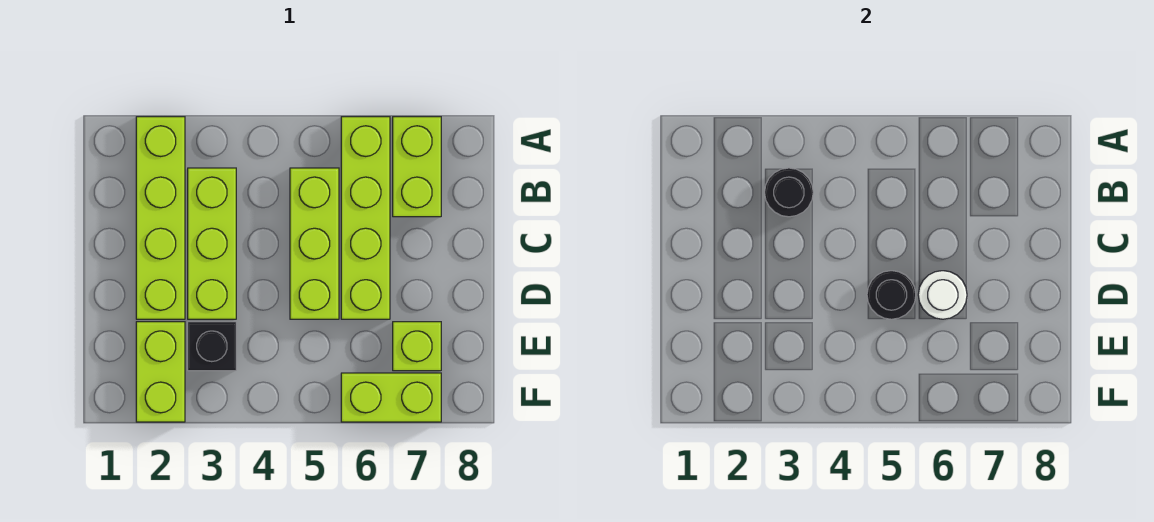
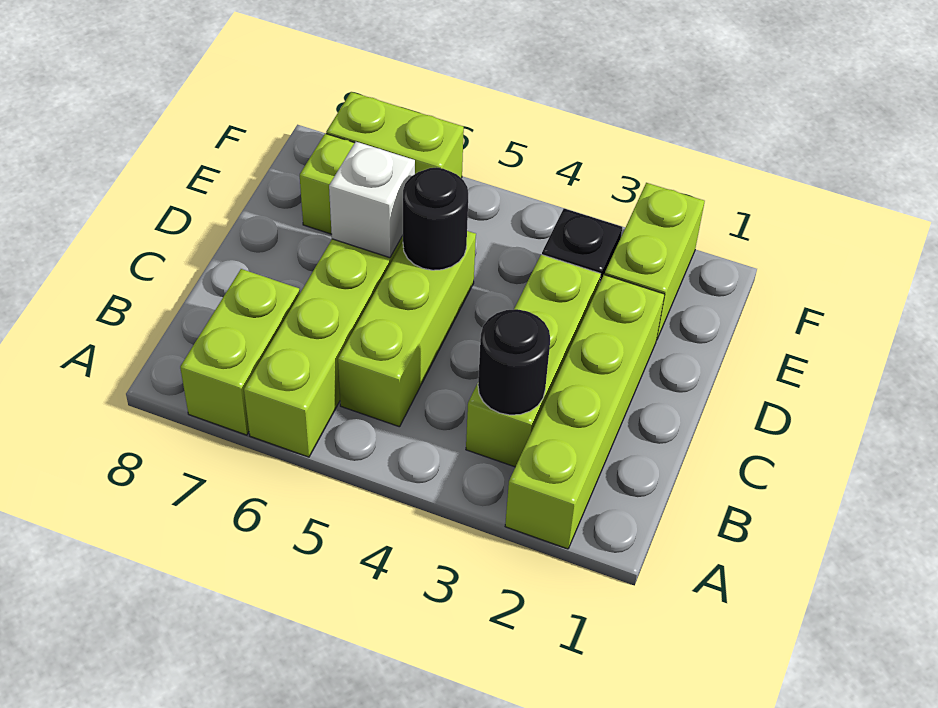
white round brick D6 level 2 -> white brick D6 level 2

